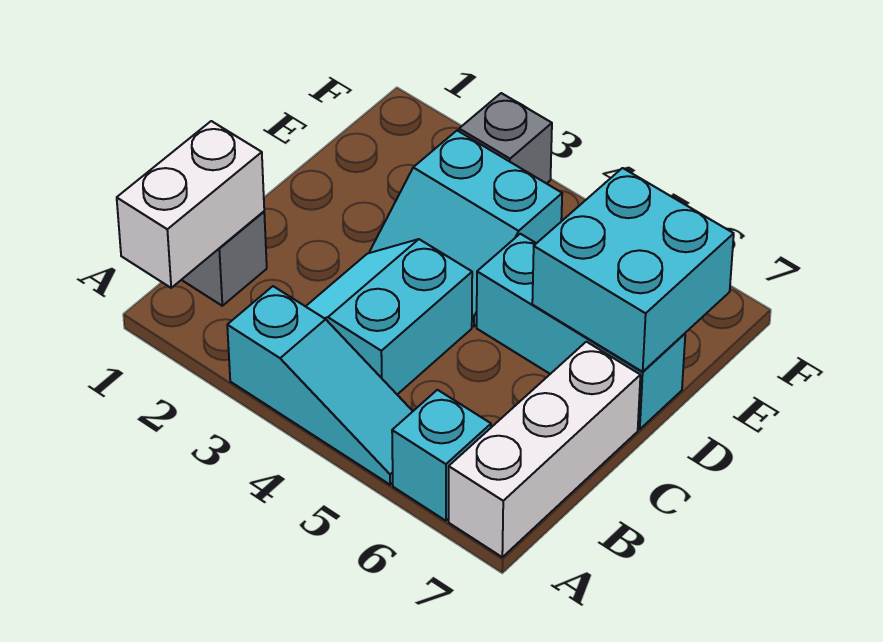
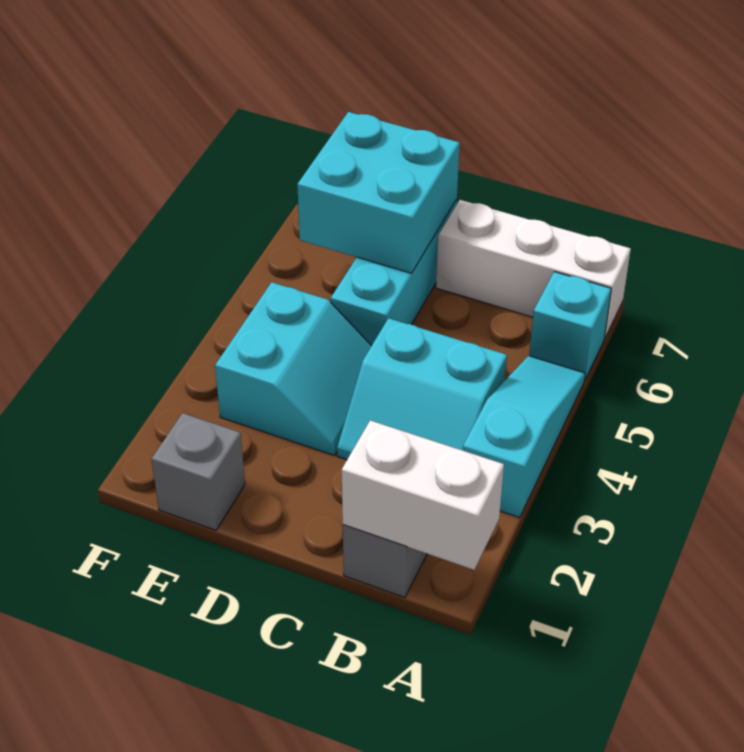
grey brick F3 level 1 -> grey brick E1 level 1

